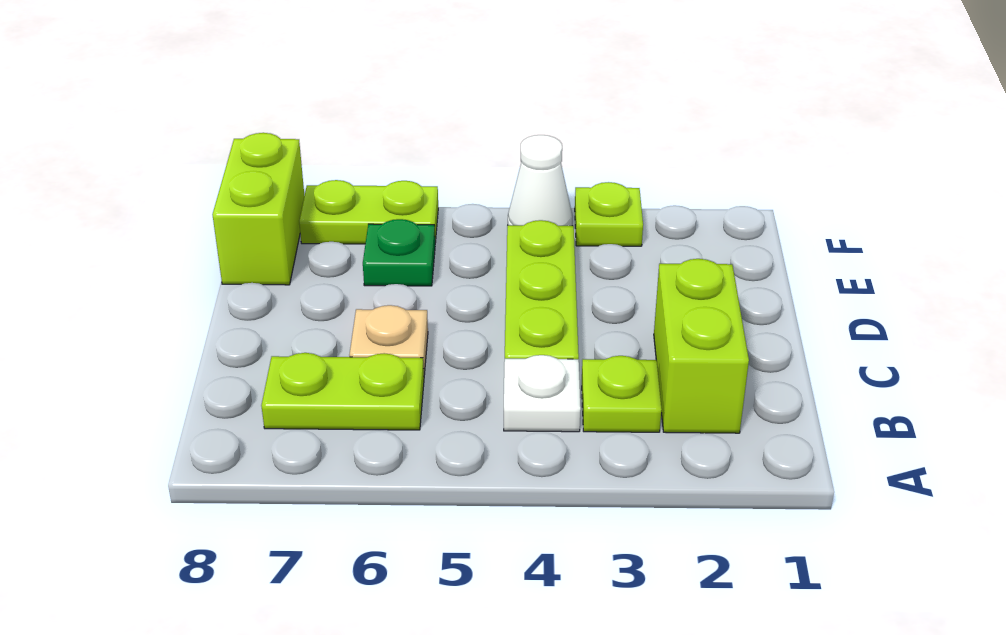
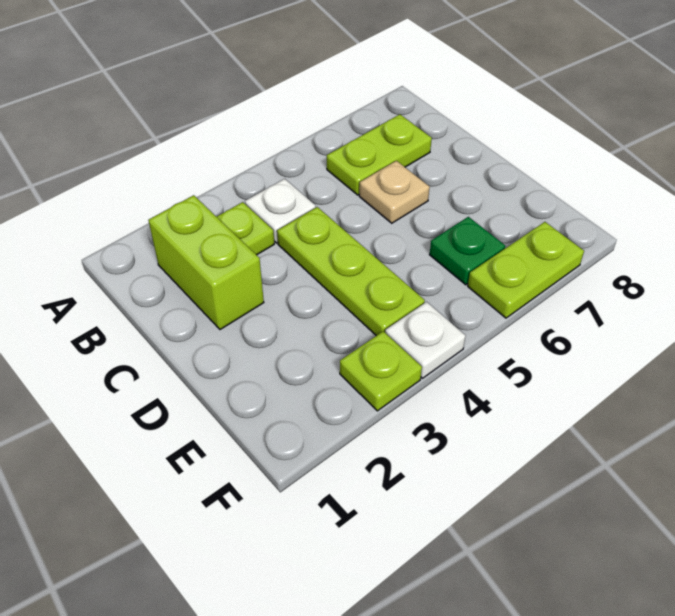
lime brick E8:F8 level 1 -> none
white cone F4 level 1 -> white plate F4 level 1

